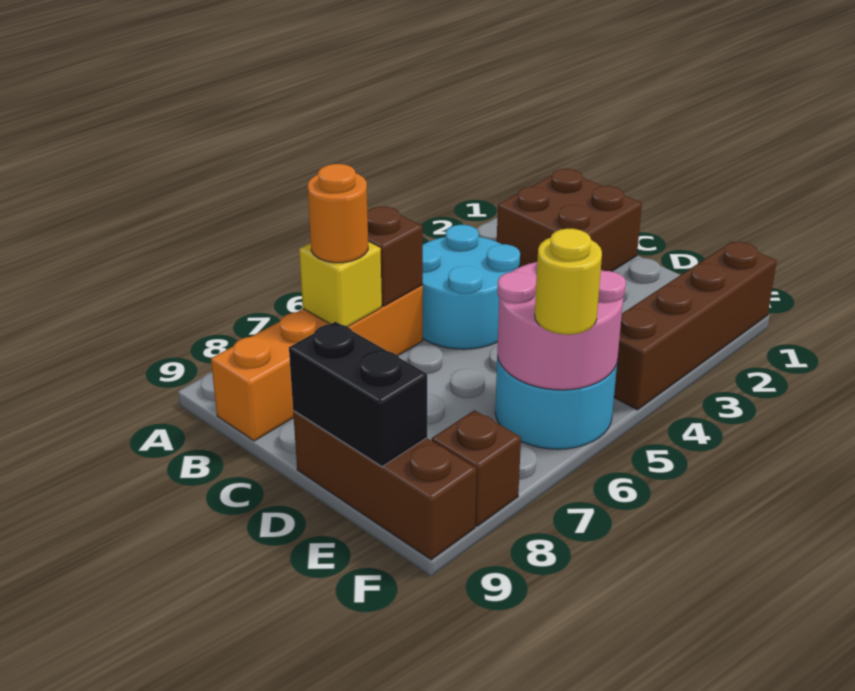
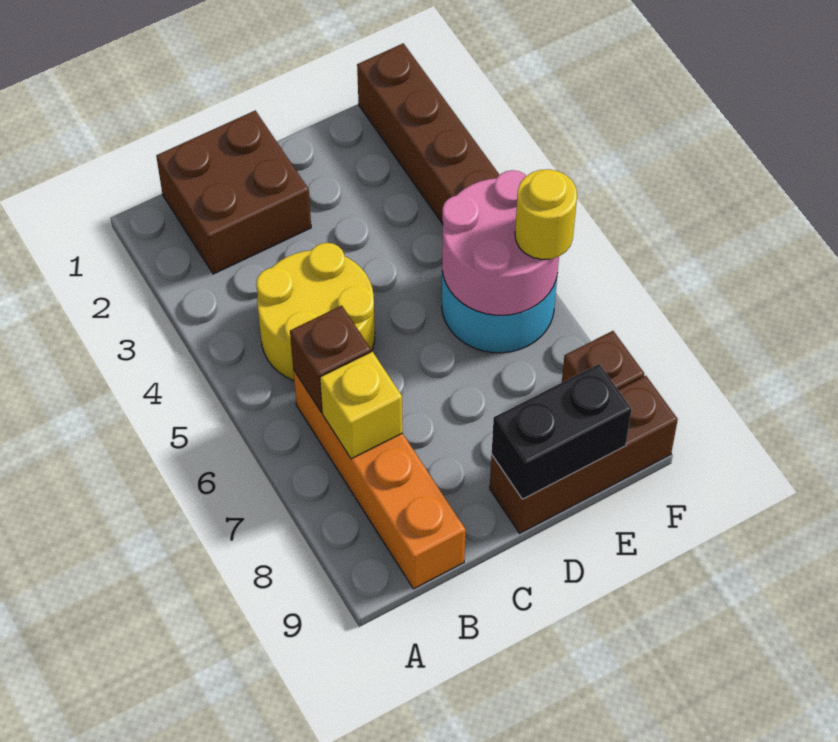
cyan round brick B4:C5 level 1 -> yellow round brick B4:C5 level 1
orange round brick B7 level 3 -> none

